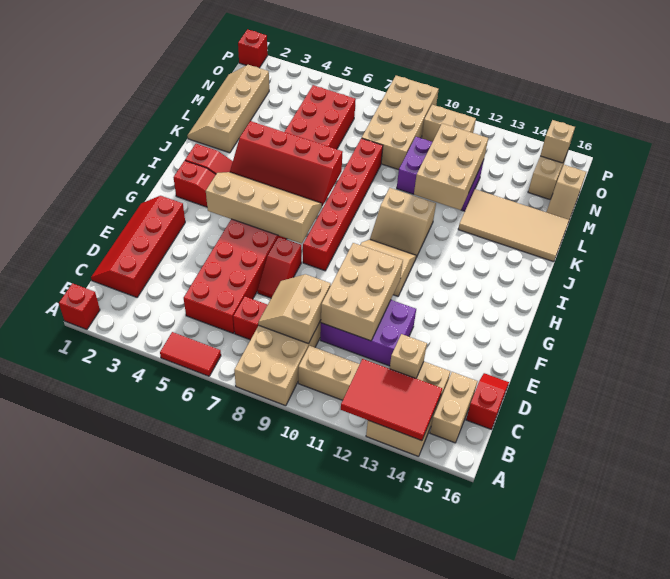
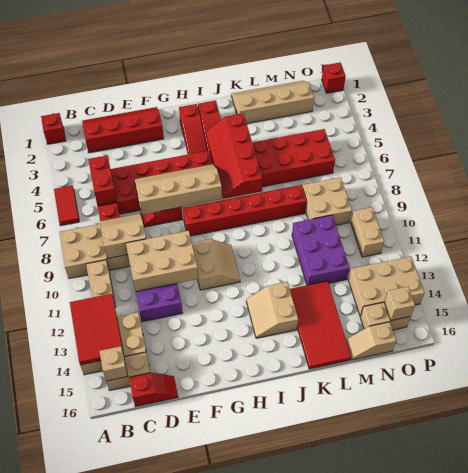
none -> red brick C5:C6 level 2
tan brick C13 level 2 -> tan brick B15 level 2
tan slope G4:H7 level 2 top G -> tan slope E6:H7 level 2 top 7
tan slope I10:J11 level 1 top J -> tan slope I13:J14 level 1 top J
tan brick K11:M12 level 2 -> tan brick N13:P14 level 1
tan tile K13:L16 level 1 -> red tile K13:L16 level 1
tan brick M8:P9 level 1 -> tan brick M8:N9 level 1

